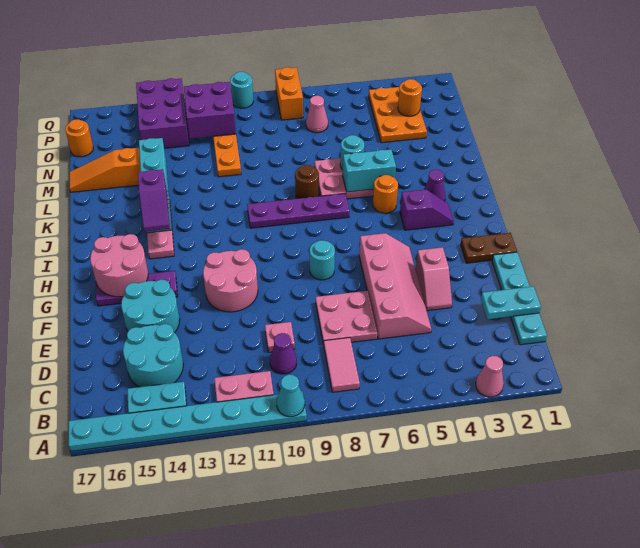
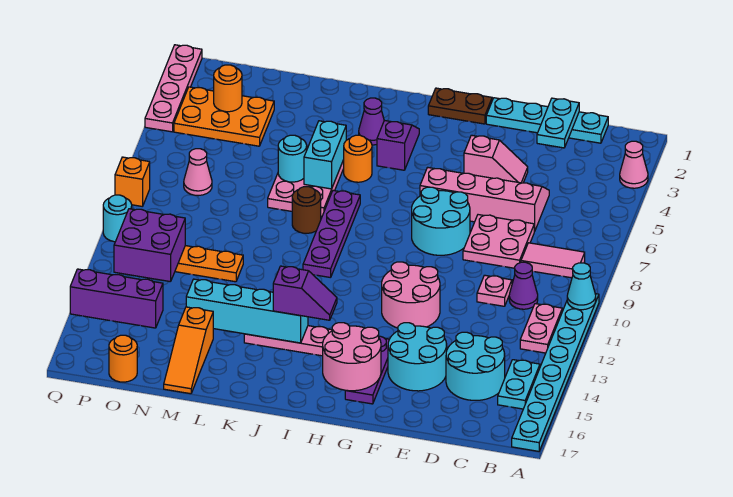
brown plate G1:G2 level 1 -> brown plate G1:H1 level 1
cyan round brick G8 level 1 -> cyan round brick F7:G8 level 1
purple brick O13:Q14 level 1 -> purple brick O14:Q14 level 1
orange brick P8:Q8 level 1 -> orange brick Q8 level 1
none -> pink plate Q1:Q4 level 1

